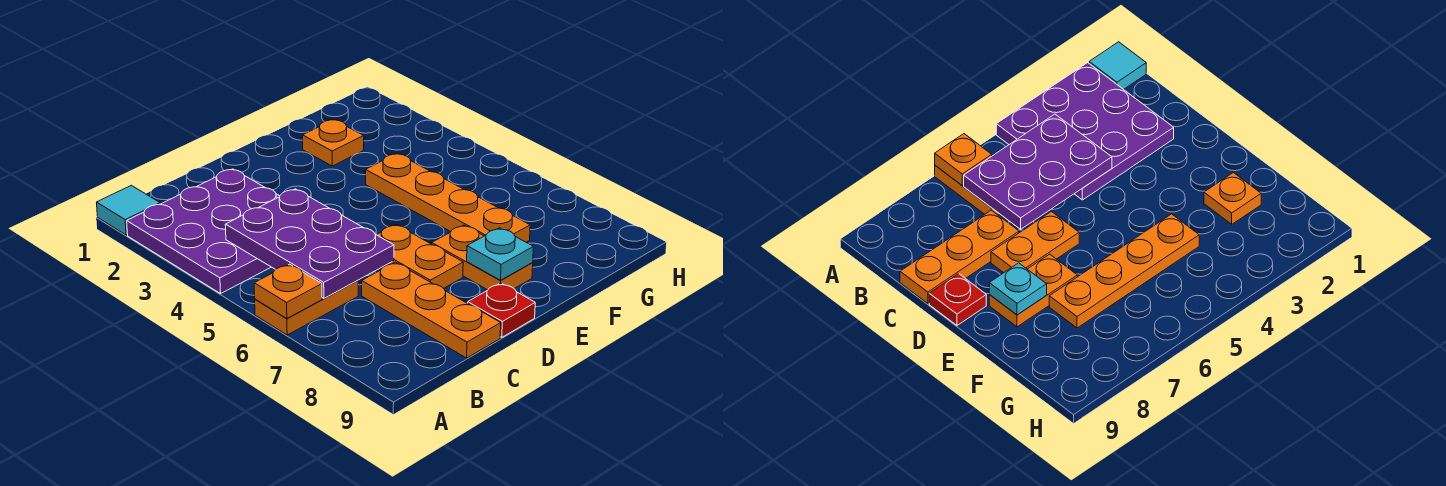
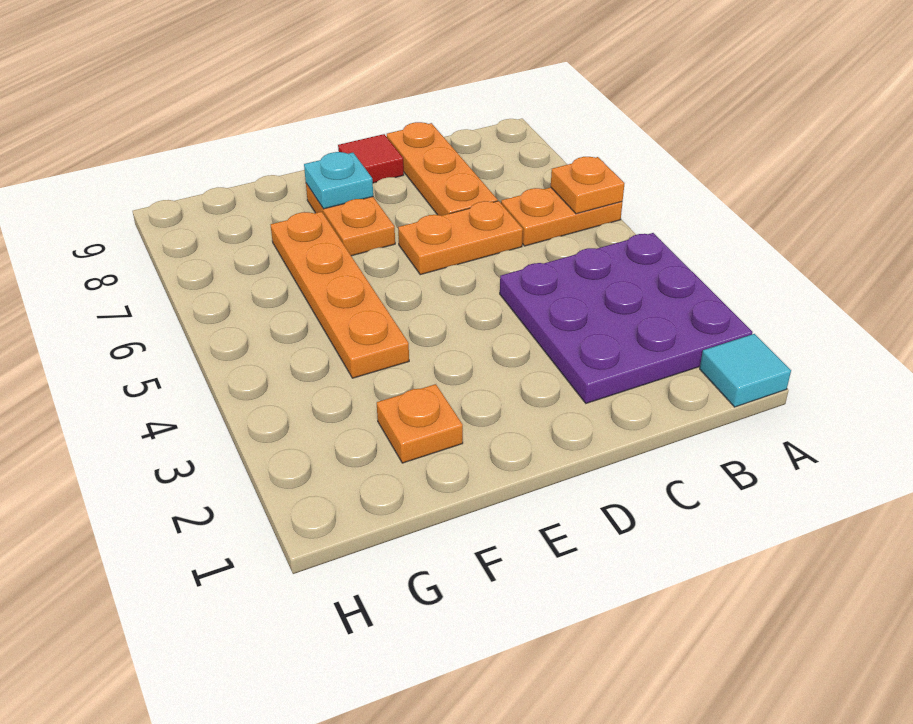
purple plate B4:C6 level 2 -> none
orange plate D6:D7 level 1 -> orange plate C6:D6 level 1
red plate D9 level 1 -> red tile D9 level 1

